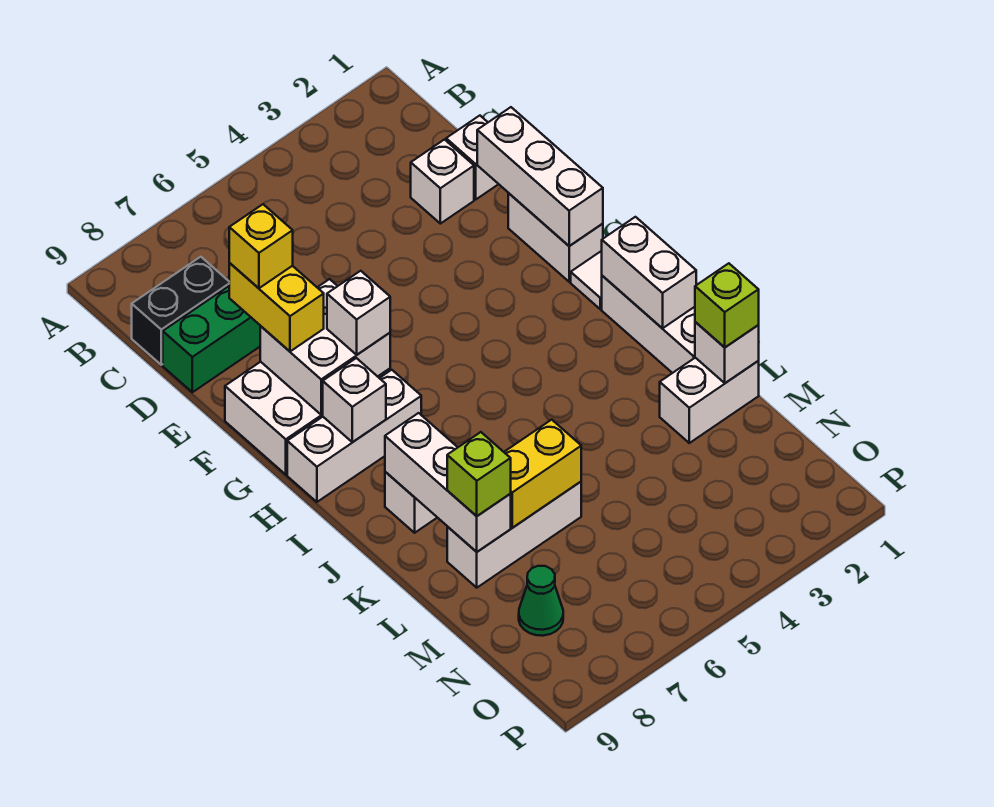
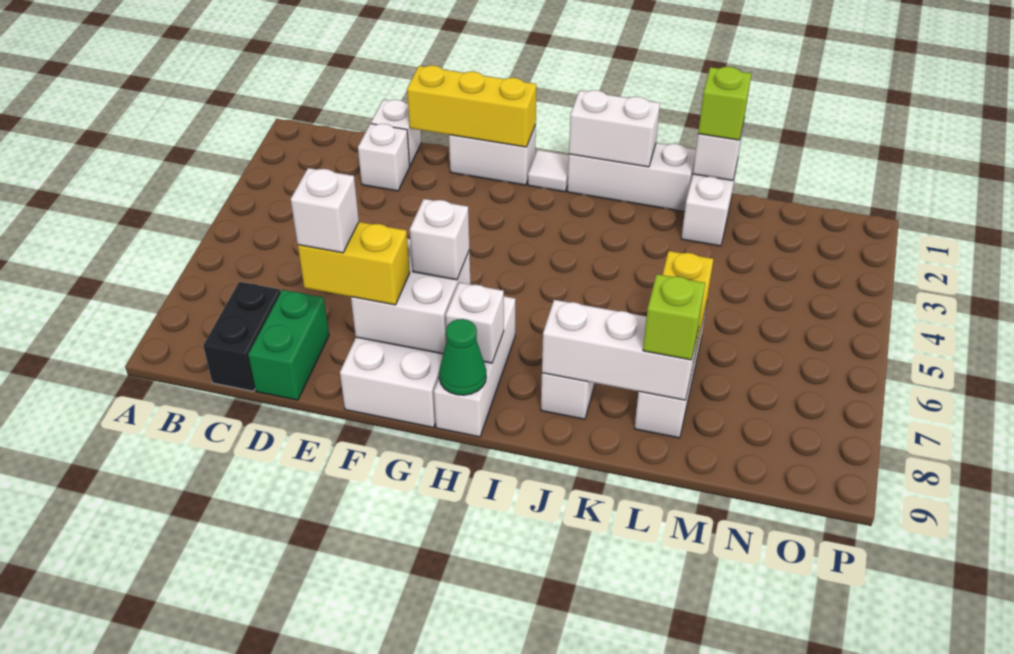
white brick E1:G1 level 2 -> yellow brick E1:G1 level 2
yellow brick E8 level 4 -> white brick E8 level 4
green cone N8 level 1 -> green cone H9 level 2

